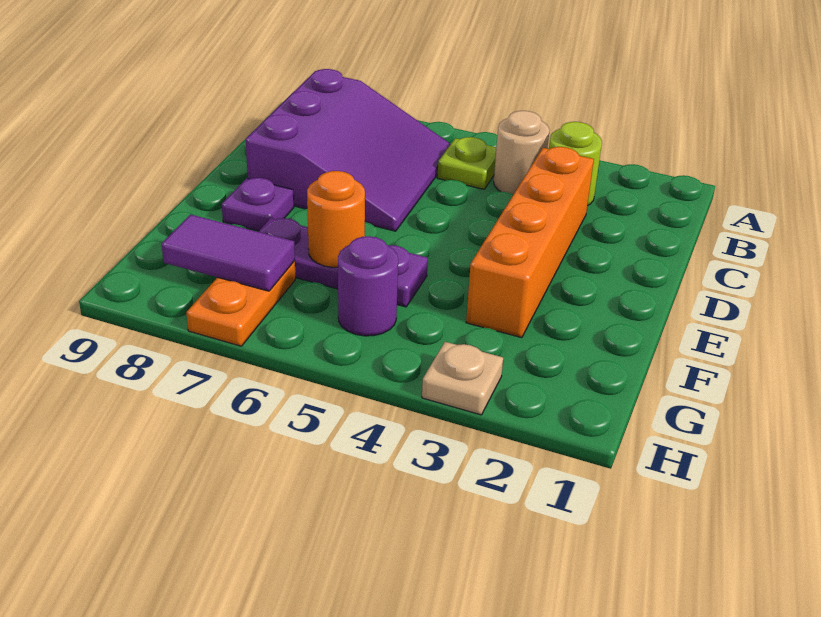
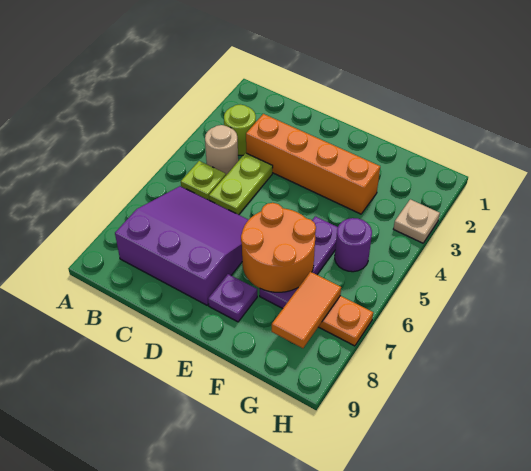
none -> lime plate C4:C5 level 1
orange round brick F6 level 2 -> orange round brick E6:F7 level 2
purple tile G7:G8 level 2 -> orange tile G7:G8 level 2

